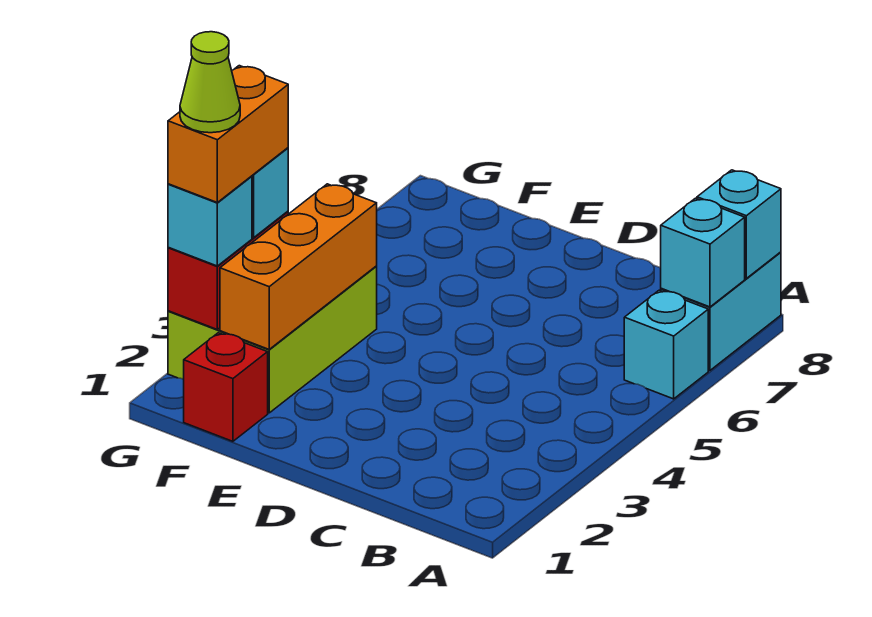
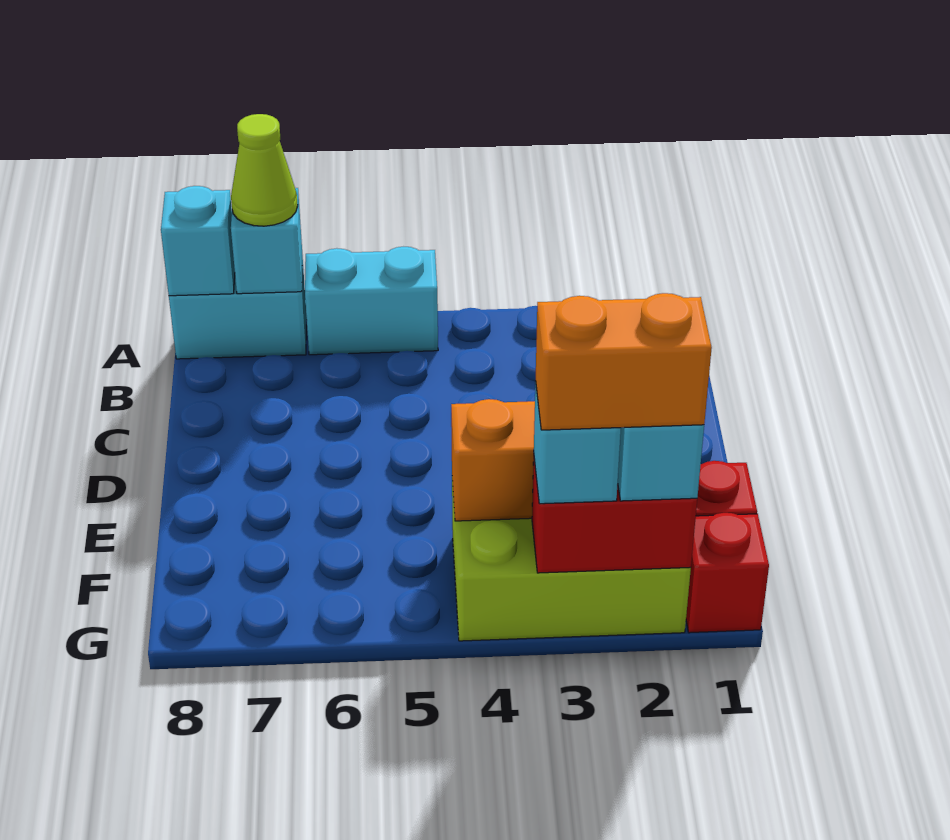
cyan brick A6 level 1 -> cyan brick A5:A6 level 1
none -> red brick G1 level 1
lime cone G2 level 5 -> lime cone A7 level 3

